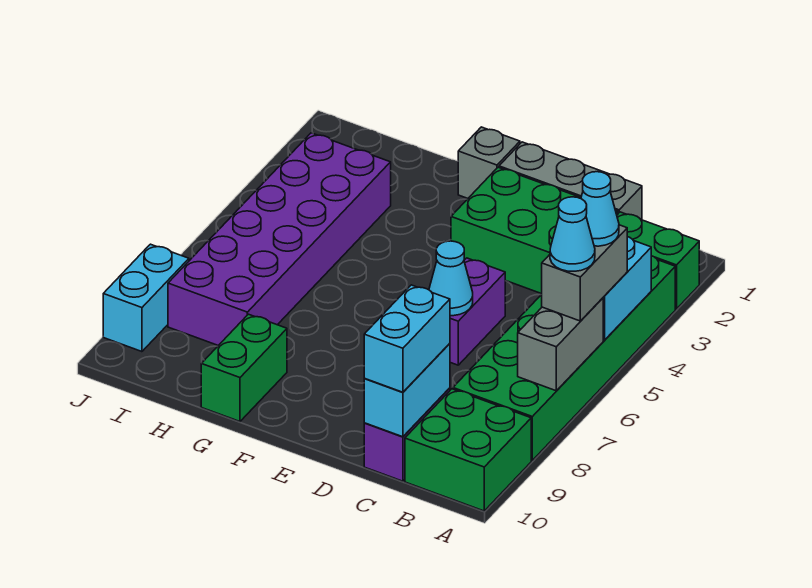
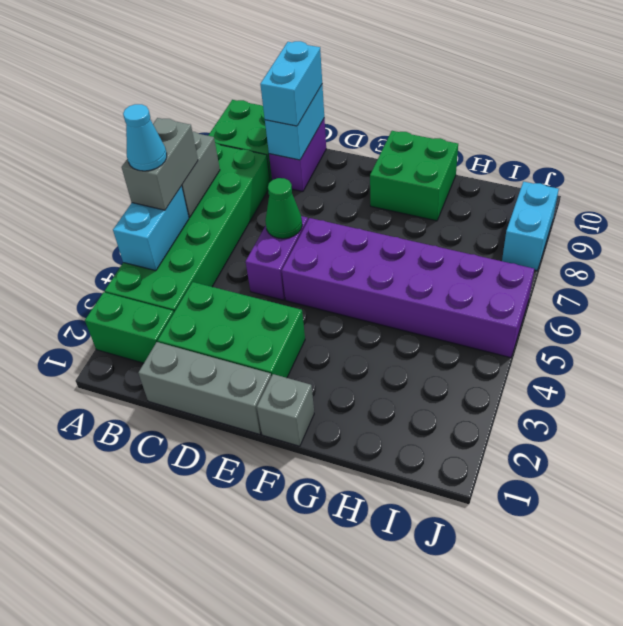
cyan cone A6 level 4 -> none
cyan cone D6 level 2 -> green cone D6 level 2
green brick G9:G10 level 1 -> green brick F9:G10 level 1
purple brick H3:I8 level 1 -> purple brick E5:J6 level 1

